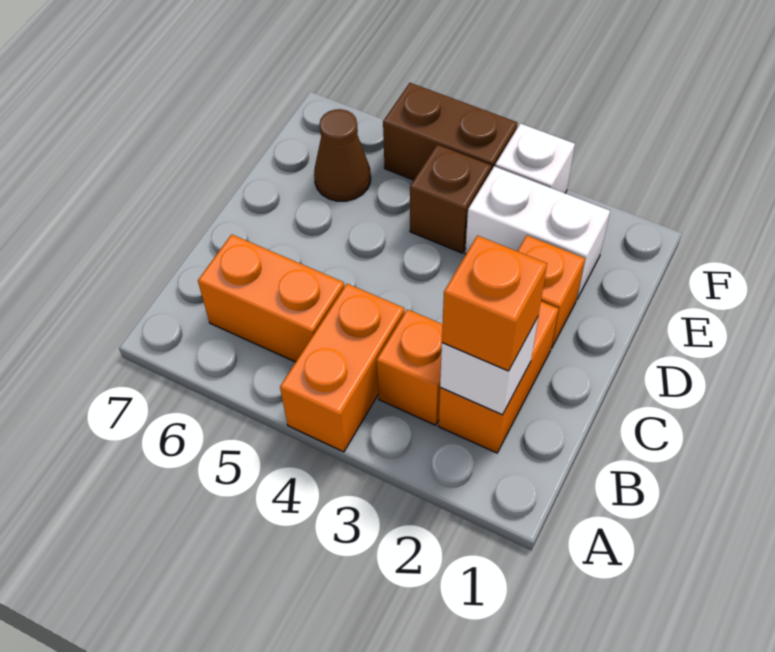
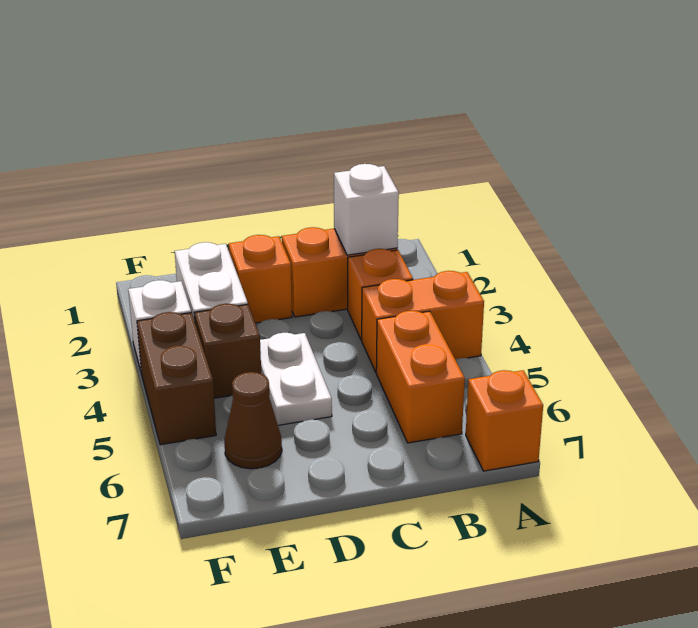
orange brick B2 level 3 -> orange brick A7 level 1
none -> white plate D4:D5 level 1

